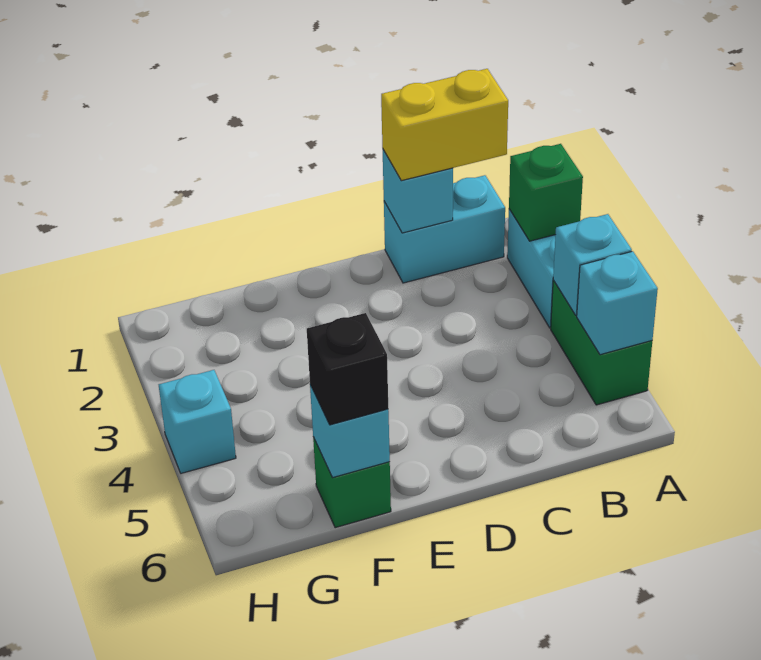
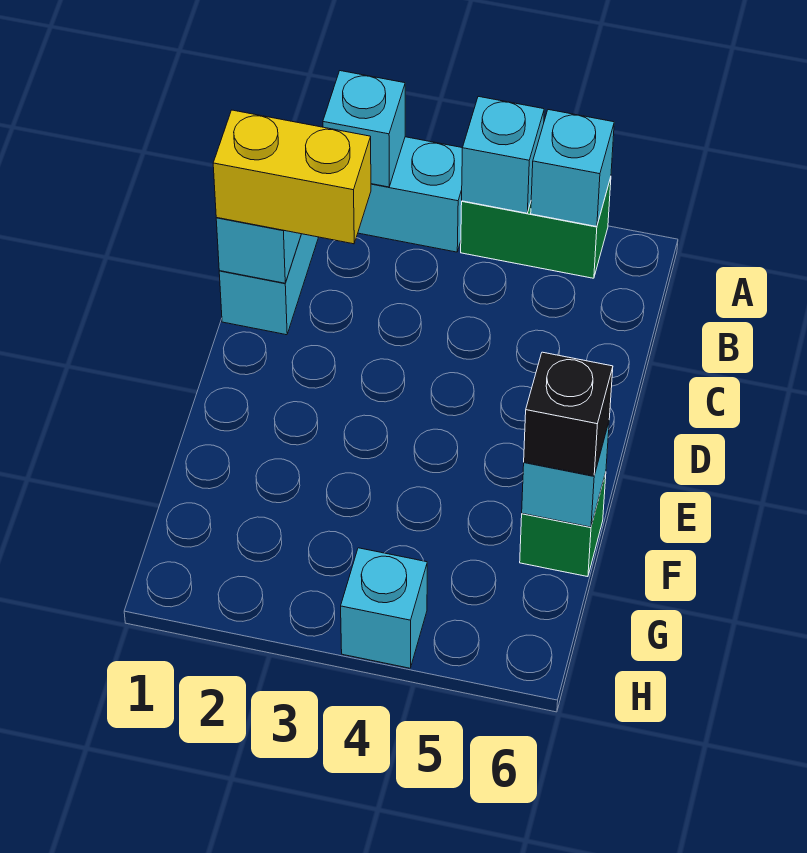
green brick A2 level 2 -> cyan brick A2 level 2
yellow brick B1:C1 level 3 -> yellow brick C1:C2 level 3

